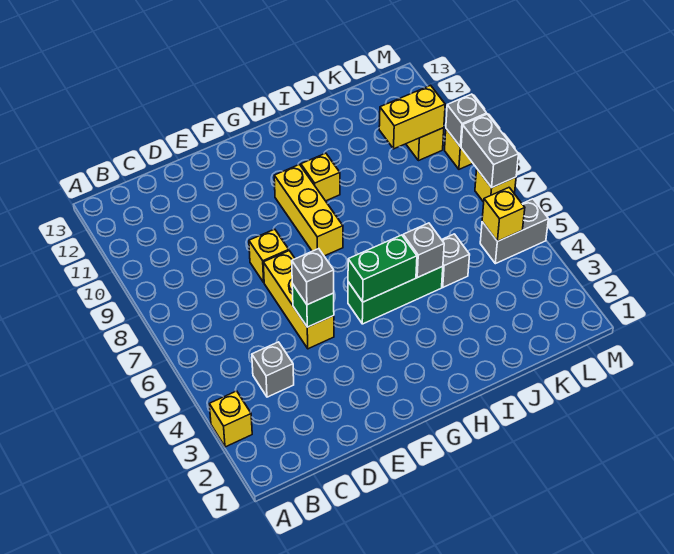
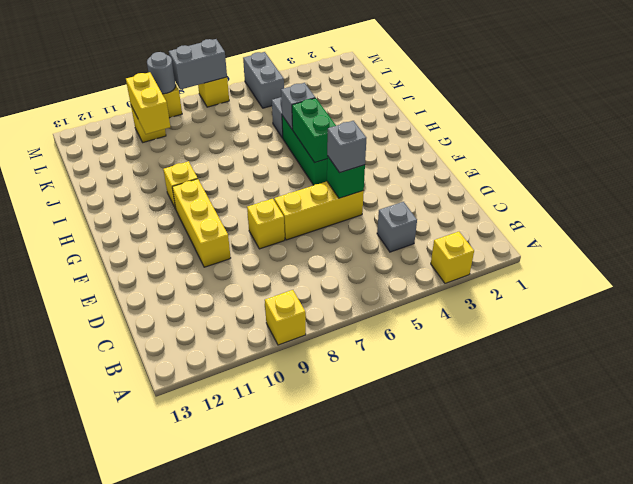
yellow brick G8:G10 level 1 -> yellow brick E10:G10 level 1
yellow brick L5 level 2 -> yellow brick A9 level 1
grey brick M9 level 2 -> grey round brick M9 level 2

